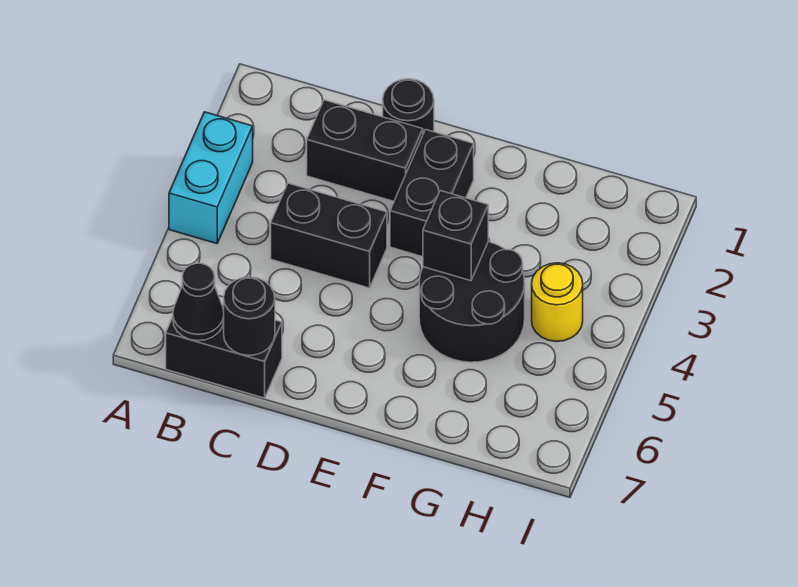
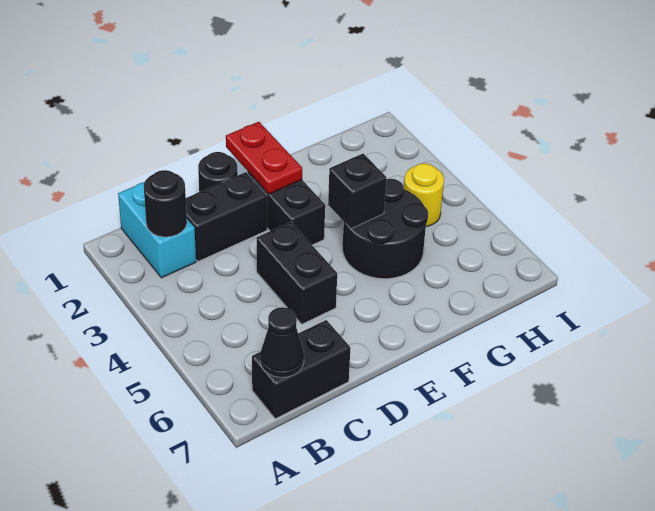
cyan brick A3:A4 level 1 -> cyan brick B1:B2 level 1
black brick C4:D4 level 1 -> black brick D4:D5 level 1
black round brick C7 level 2 -> black round brick B2 level 2
none -> red plate E1:E2 level 2

